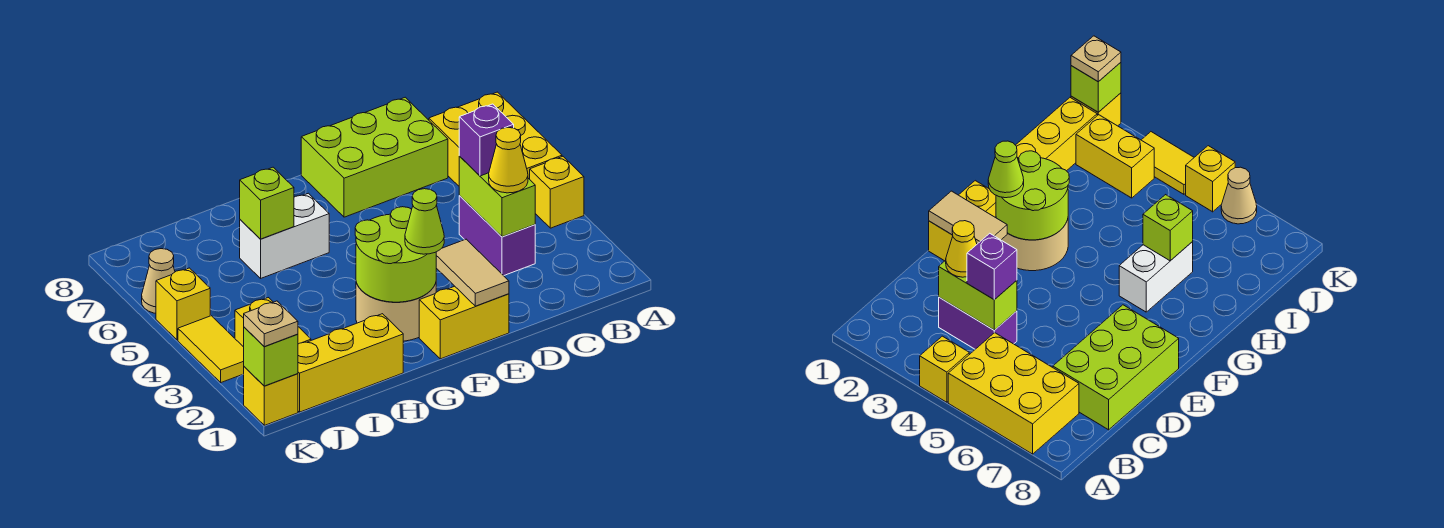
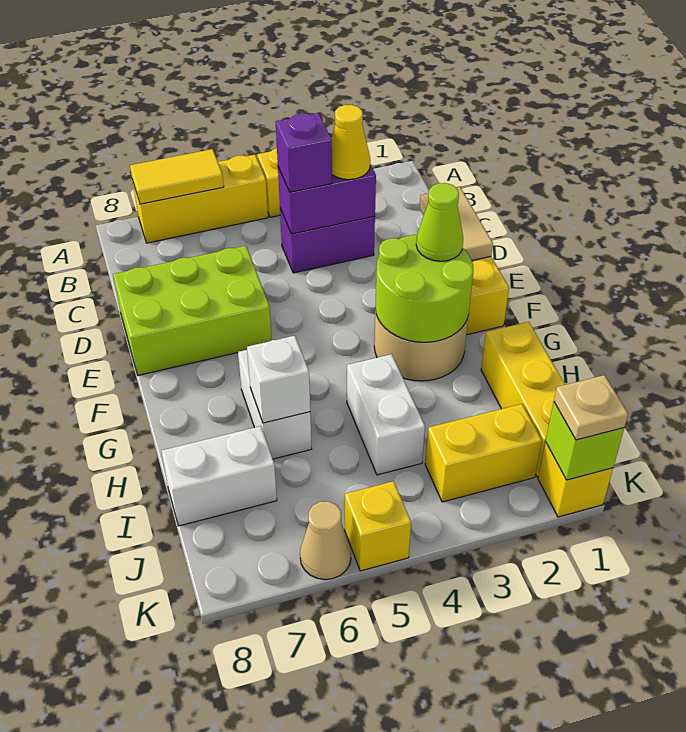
yellow brick A5:B7 level 1 -> yellow brick A5:A7 level 1
lime brick C3:C4 level 2 -> purple brick C3:C4 level 2
lime brick C7:E8 level 1 -> lime brick D6:E8 level 1
tan tile E1:E2 level 2 -> tan tile D1:E1 level 2
none -> white brick H4:I4 level 1
lime brick H6 level 2 -> white brick H6 level 2
none -> white brick I7:I8 level 1
yellow tile K3:K4 level 1 -> yellow tile A6:A7 level 2

